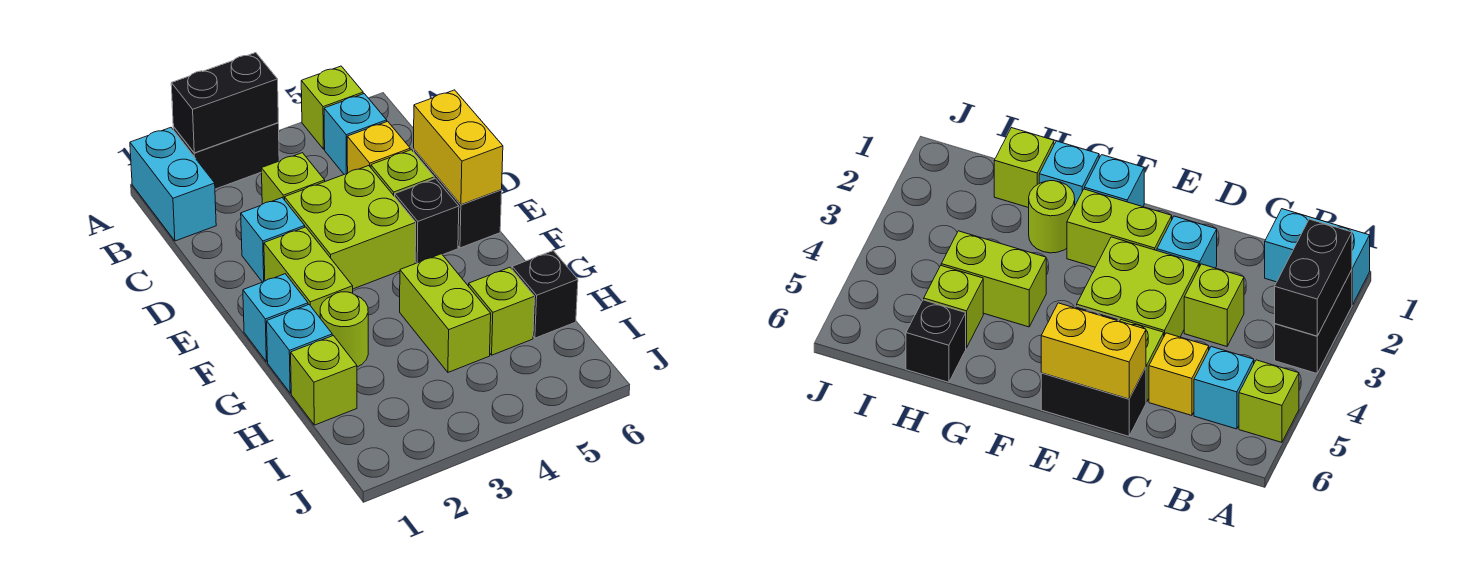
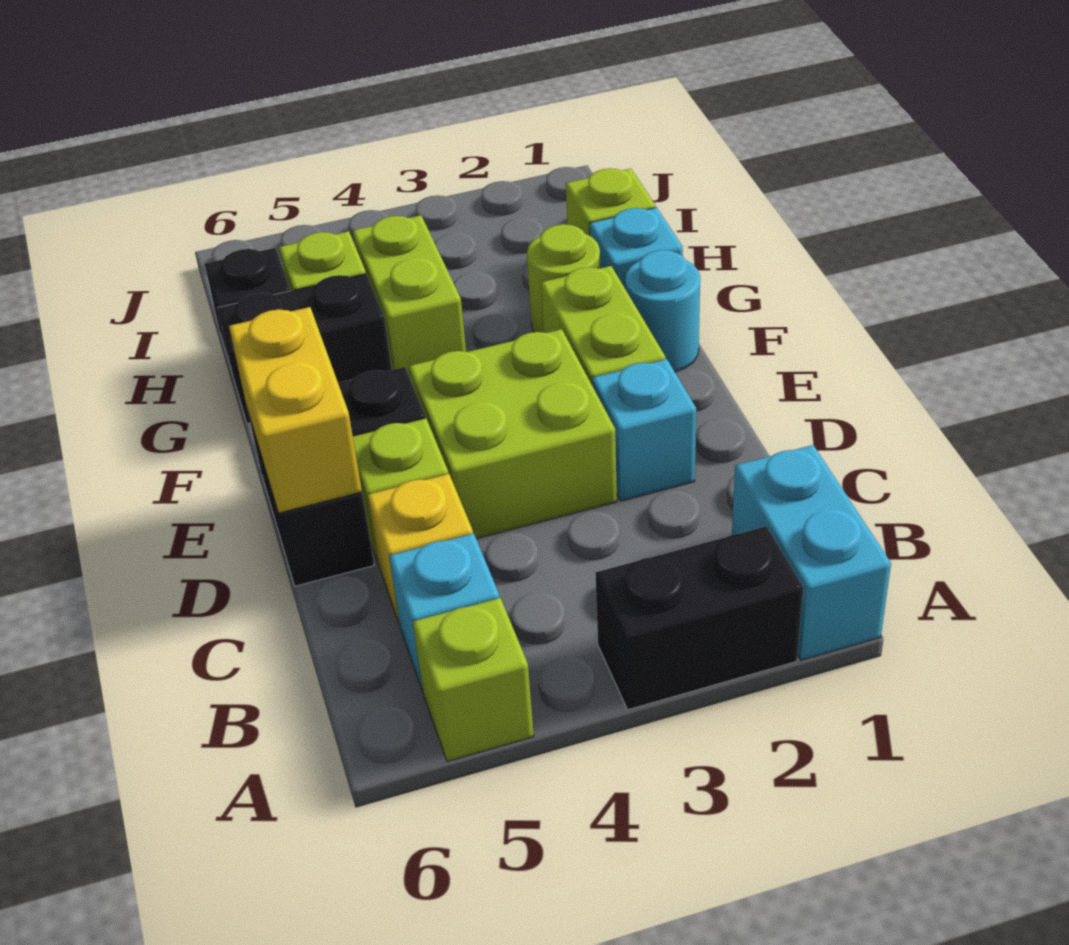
black brick A2:A3 level 2 -> black brick G5:G6 level 1
lime brick C3 level 1 -> none
cyan brick F1 level 1 -> cyan round brick F1 level 1

